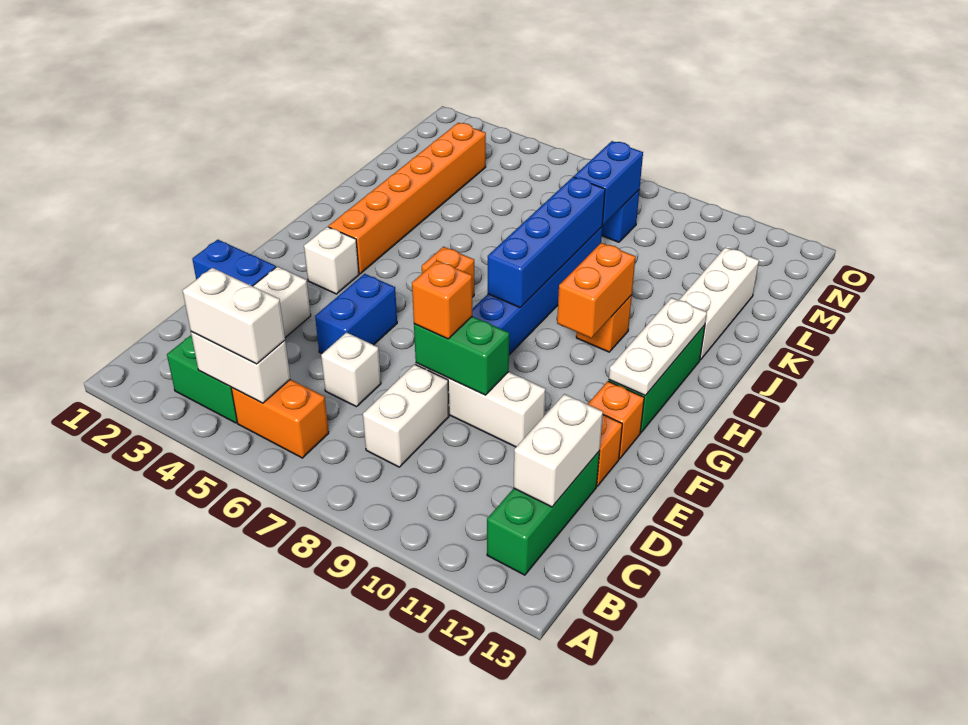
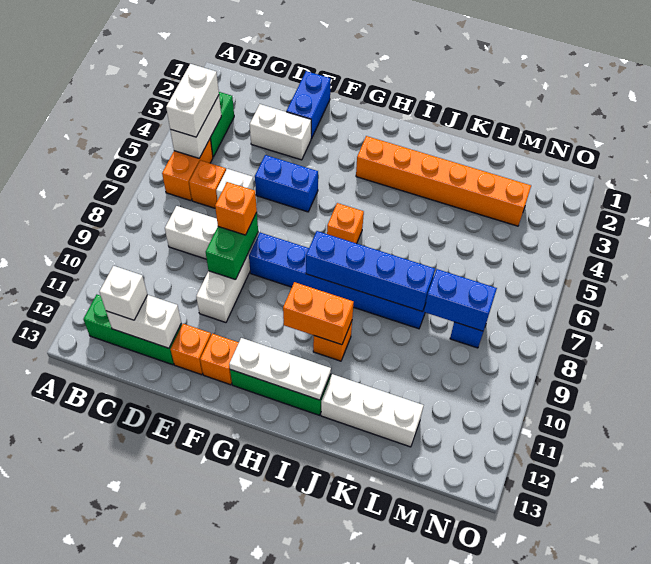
none -> orange brick C6 level 1
white brick G3 level 1 -> white brick C12 level 3

